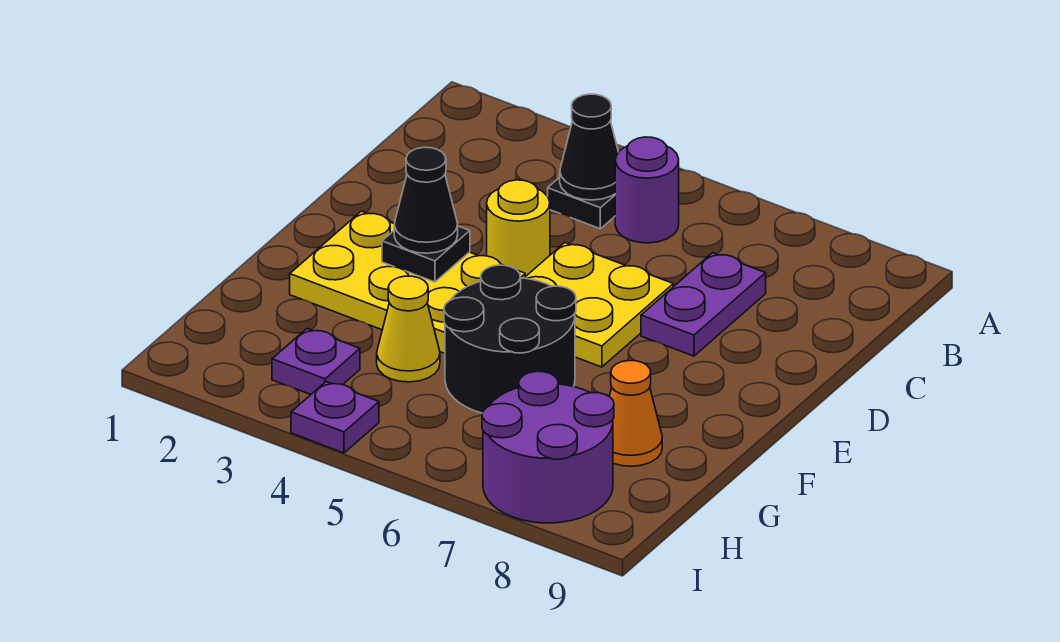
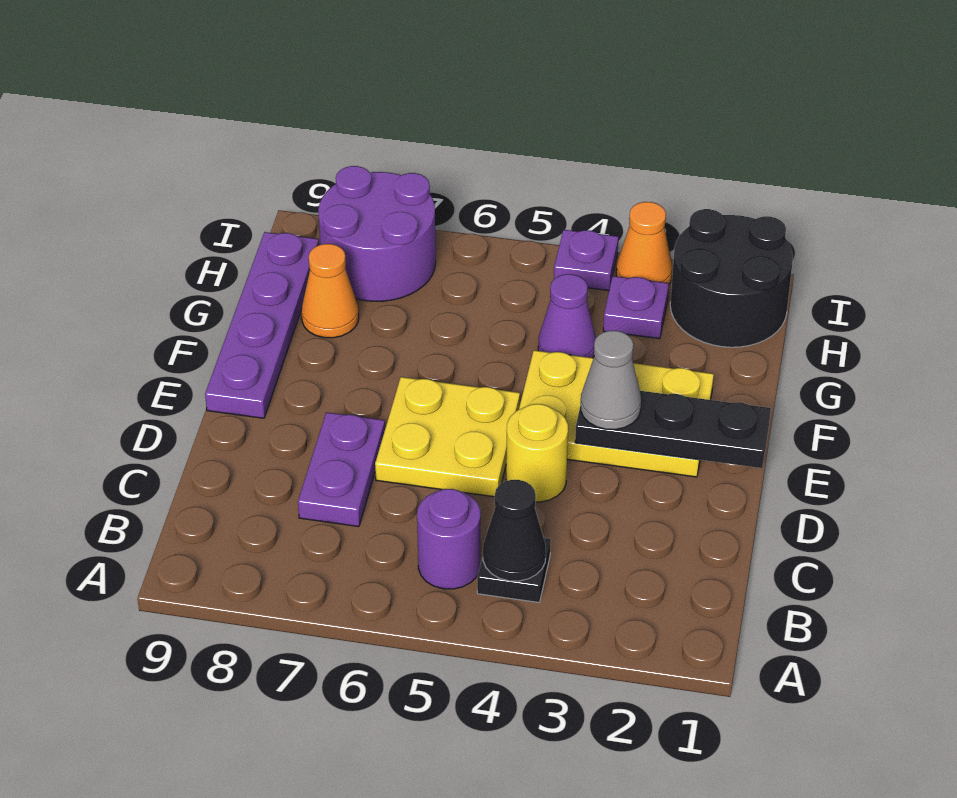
black plate E3 level 2 -> black plate E1:E3 level 2
black cone E3 level 3 -> grey cone E3 level 3
none -> purple plate E9:H9 level 1
black round brick F5:G6 level 1 -> black round brick H1:I2 level 1
yellow cone G4 level 1 -> purple cone G4 level 1
none -> orange cone I3 level 1

